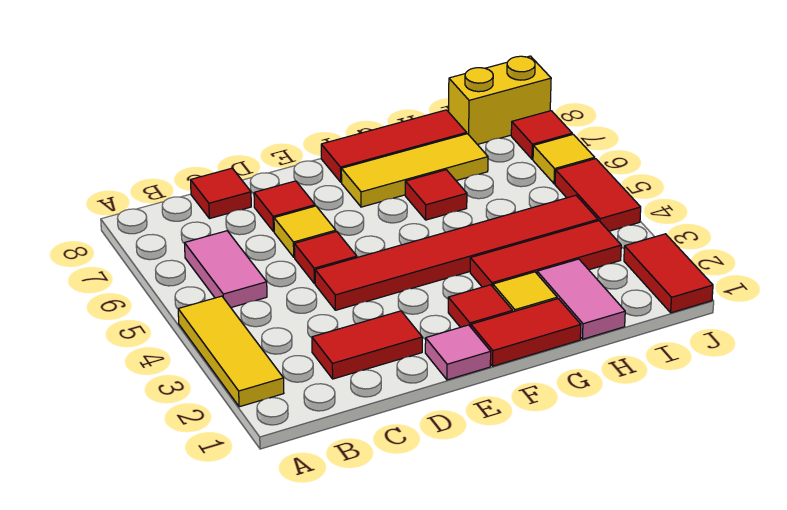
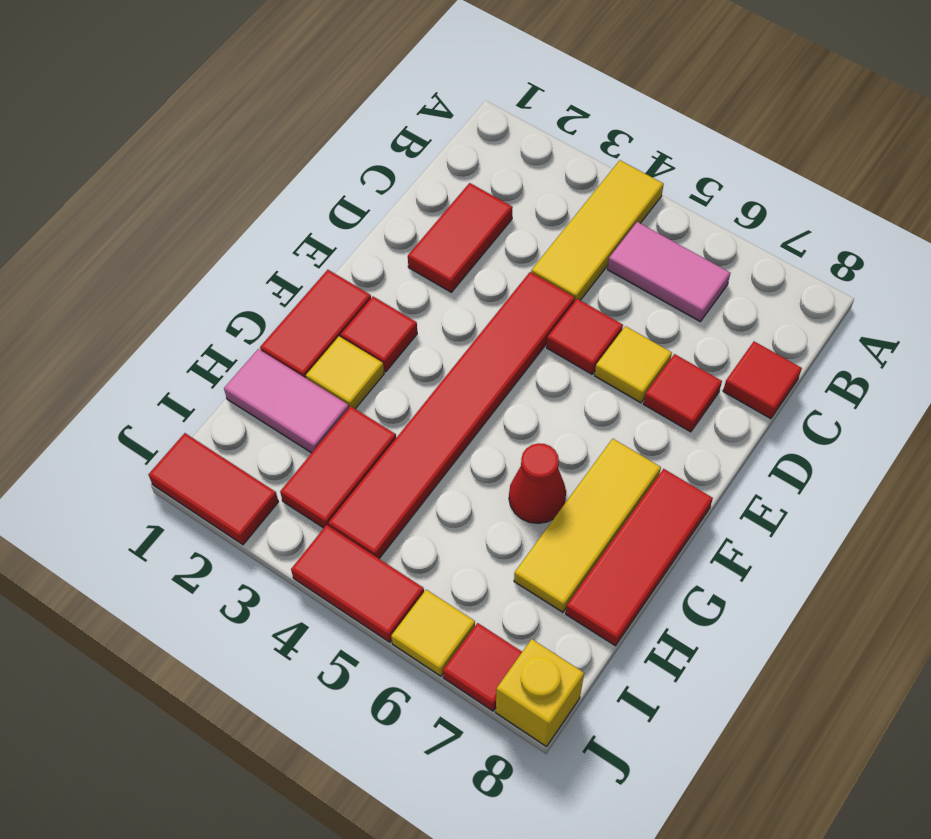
yellow tile A2:A4 level 1 -> yellow tile A4:C4 level 1
pink tile E1 level 1 -> none
red tile G3:I3 level 1 -> red tile H3:I3 level 1
red tile G6 level 1 -> red cone G6 level 1
yellow brick I8:J8 level 1 -> yellow brick J8 level 1

